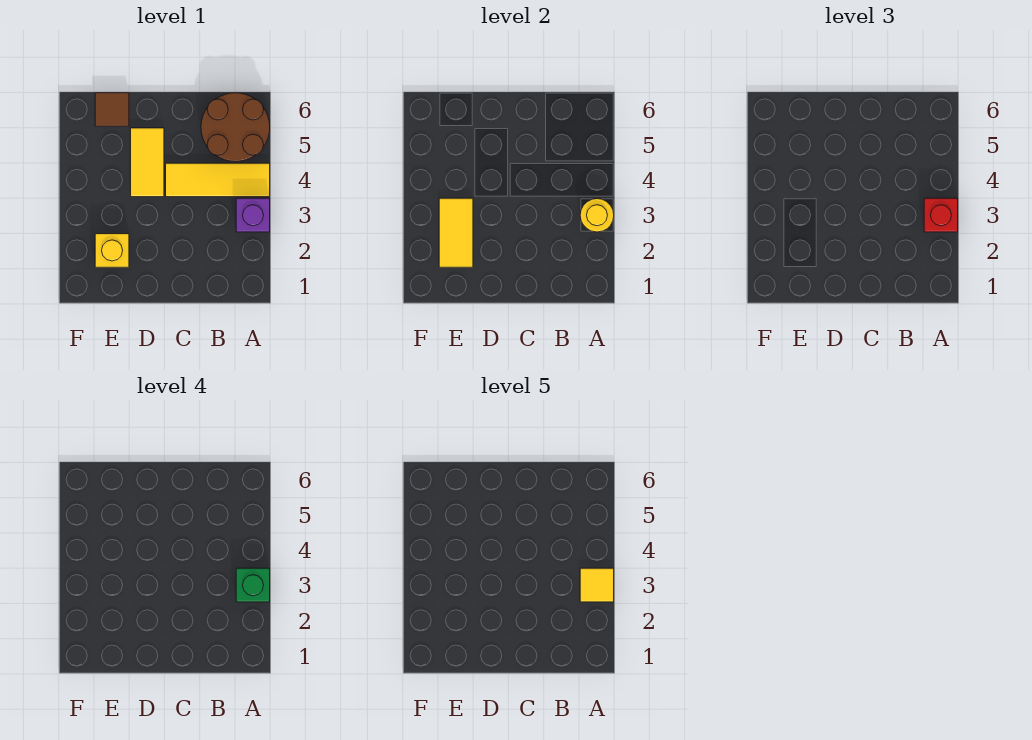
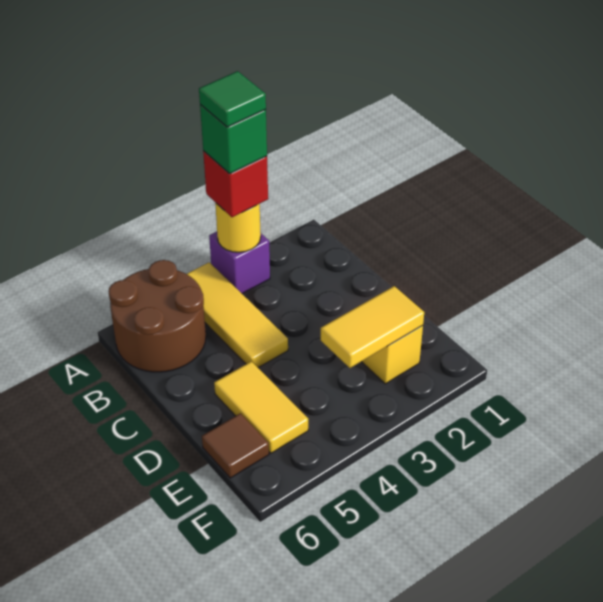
yellow tile A3 level 5 -> green tile A3 level 5
yellow tile D4:D5 level 1 -> yellow tile D5:E5 level 1

